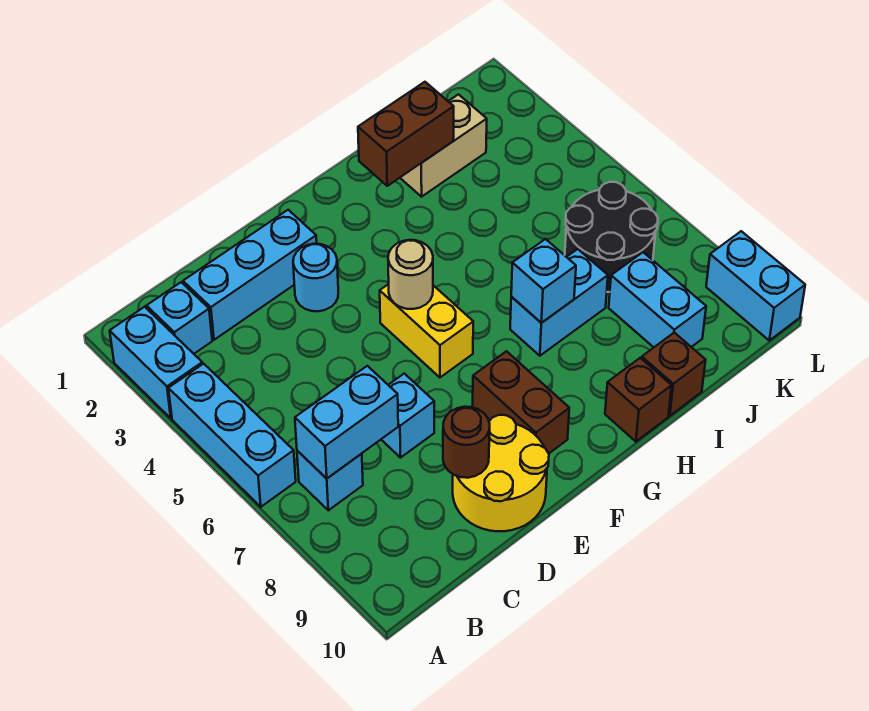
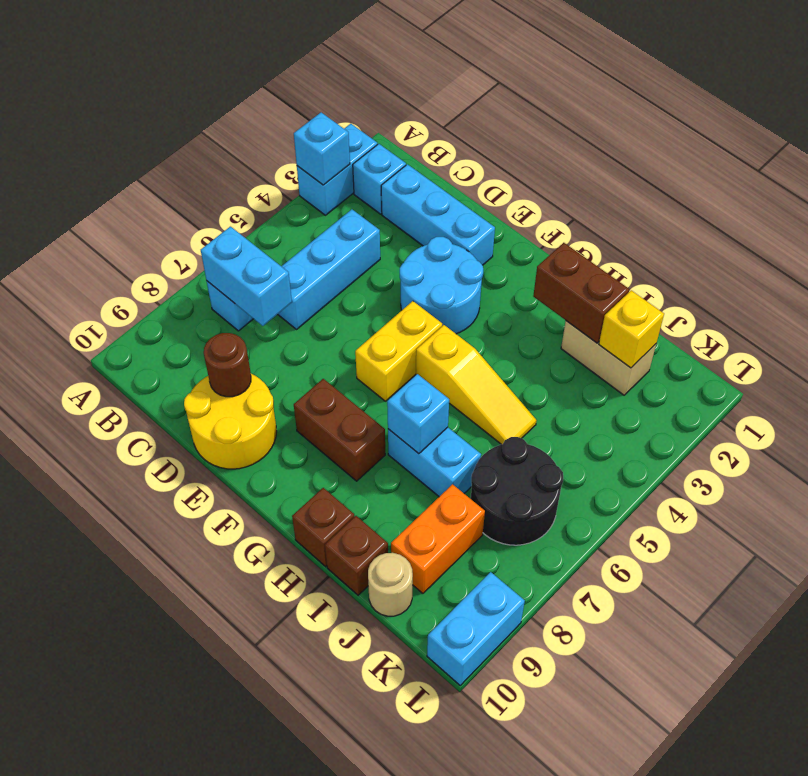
cyan brick A4:A6 level 1 -> cyan brick C4:C6 level 1
cyan brick D7 level 1 -> cyan brick A3 level 2
cyan round brick E3 level 1 -> cyan round brick E3:F4 level 1
tan round brick F5 level 2 -> tan round brick J10 level 1
brown brick F8:F9 level 1 -> brown brick F8:G8 level 1
none -> yellow slope G5:I5 level 1 top G
none -> yellow brick J2 level 2
cyan brick J8:J9 level 1 -> orange brick J8:J9 level 1

